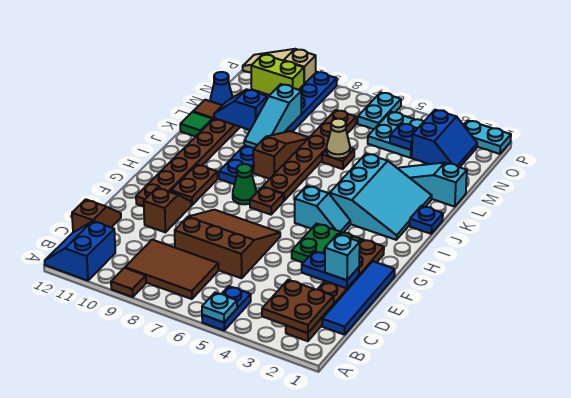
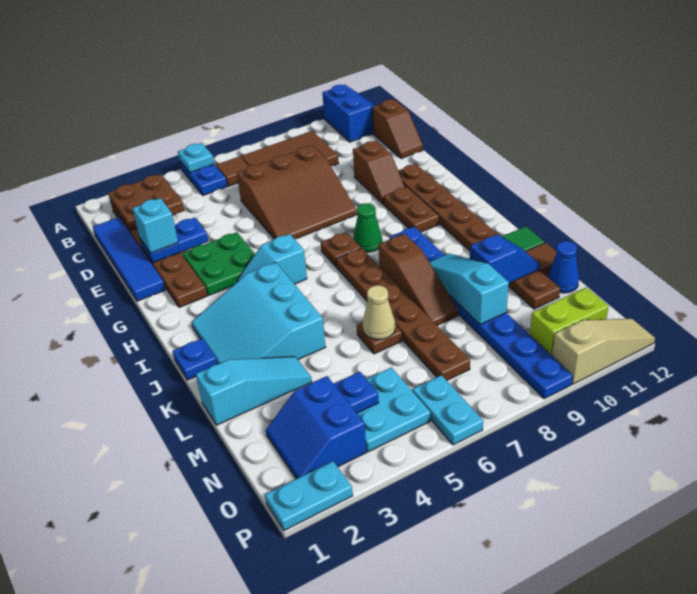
brown tile A9 level 1 -> brown tile B6 level 1

